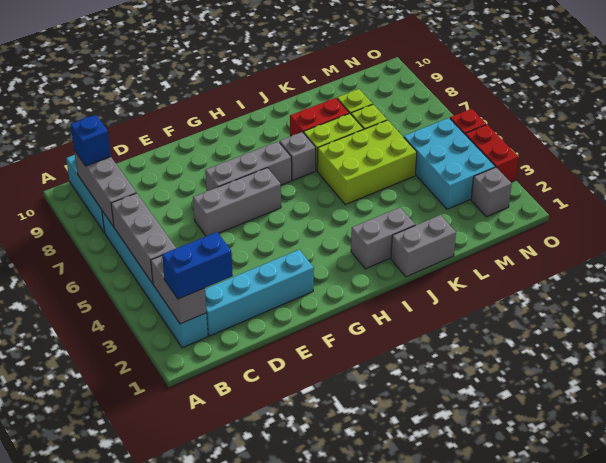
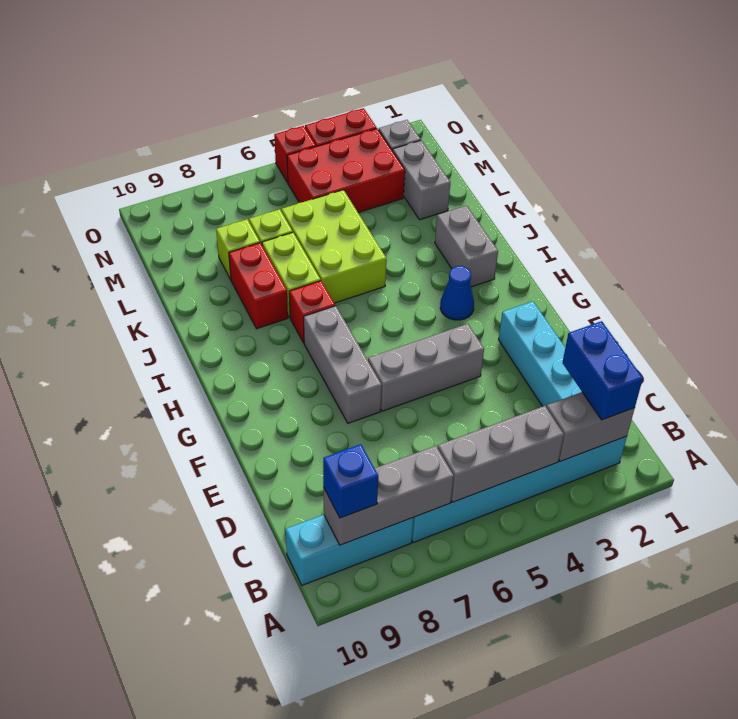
grey brick E6:G6 level 1 -> grey brick F4:F6 level 1
none -> blue cone H3 level 1
grey brick I7 level 1 -> red brick I7 level 1
grey brick J1:K1 level 1 -> grey brick L2:M2 level 1
cyan brick M3:N5 level 1 -> red brick M3:N5 level 1

